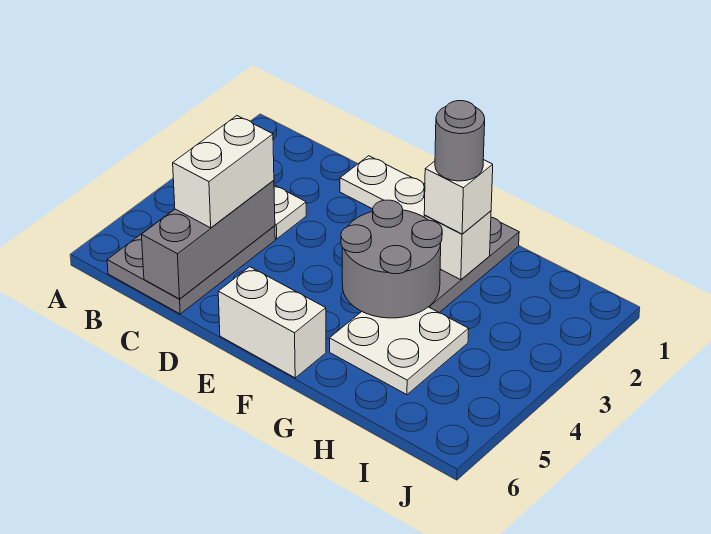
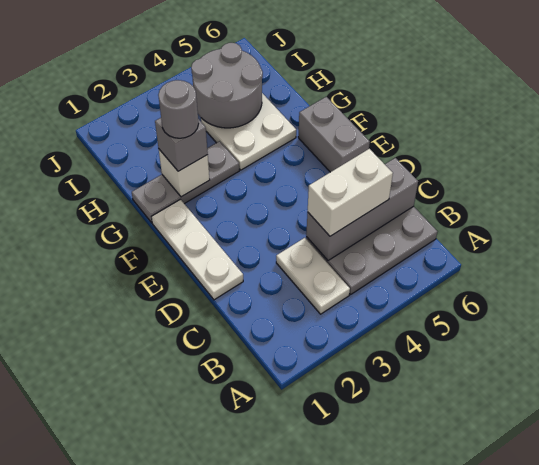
white brick E6:F6 level 1 -> grey brick E6:F6 level 1
grey round brick F3:G4 level 2 -> grey round brick H4:I5 level 2
white brick G2 level 3 -> grey brick G2 level 3

